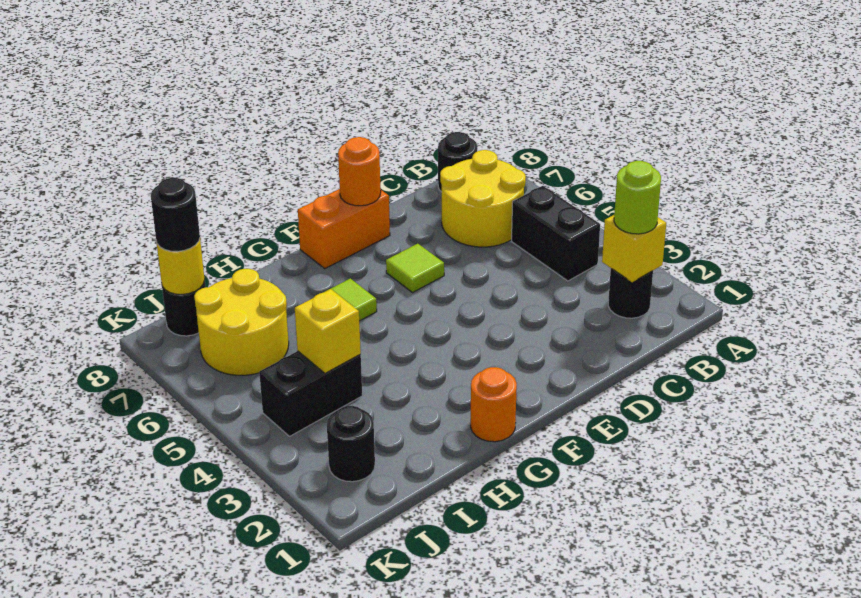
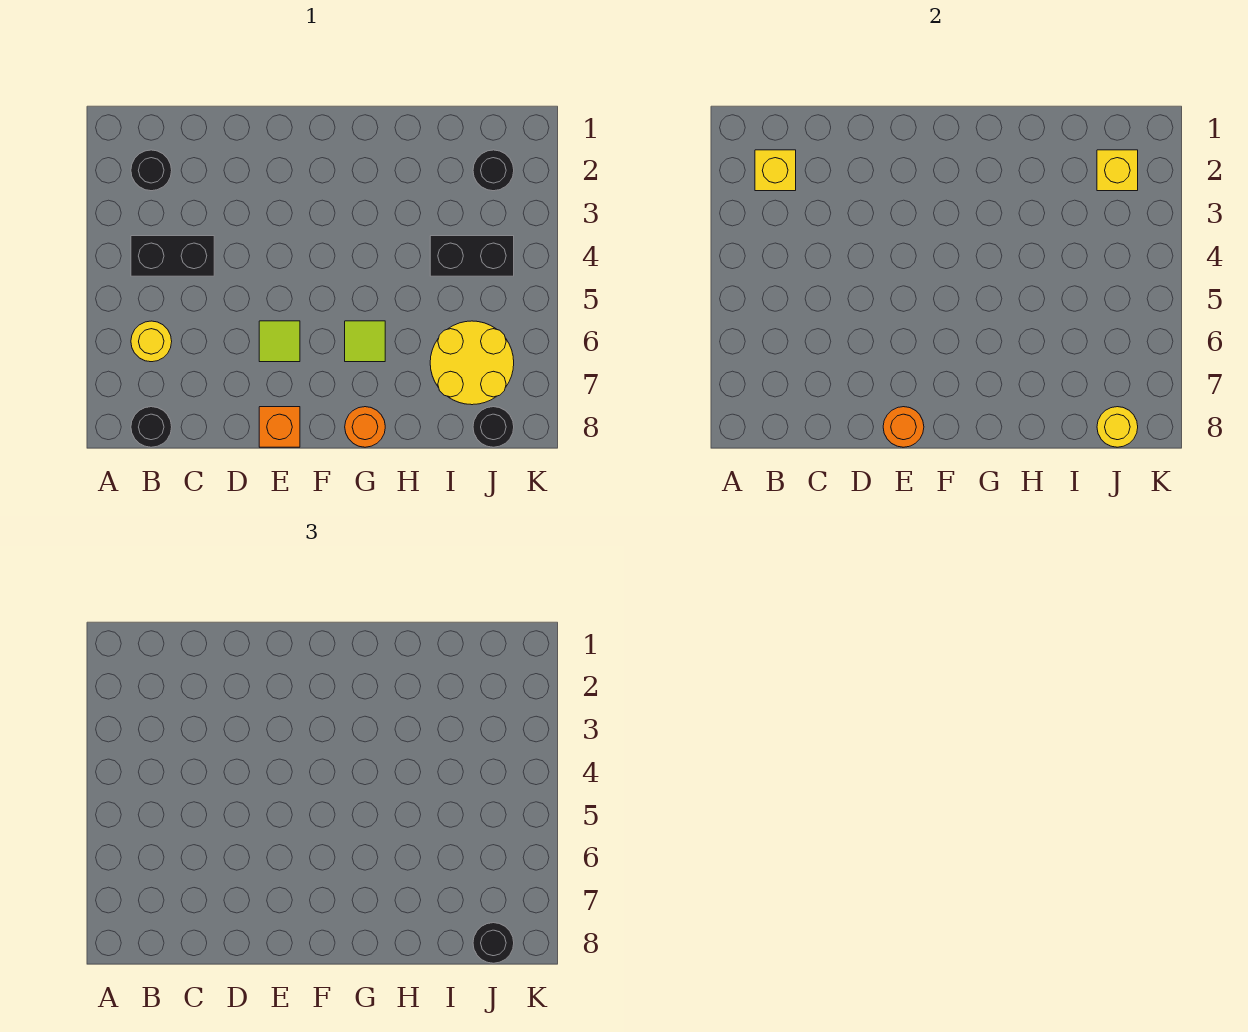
lime round brick B2 level 3 -> none
black brick B4:B5 level 1 -> black brick B4:C4 level 1
yellow round brick B6:C7 level 1 -> yellow round brick B6 level 1
orange brick E8:F8 level 1 -> orange brick E8 level 1
orange round brick G1 level 1 -> orange round brick G8 level 1
yellow brick I4 level 2 -> yellow brick J2 level 2

